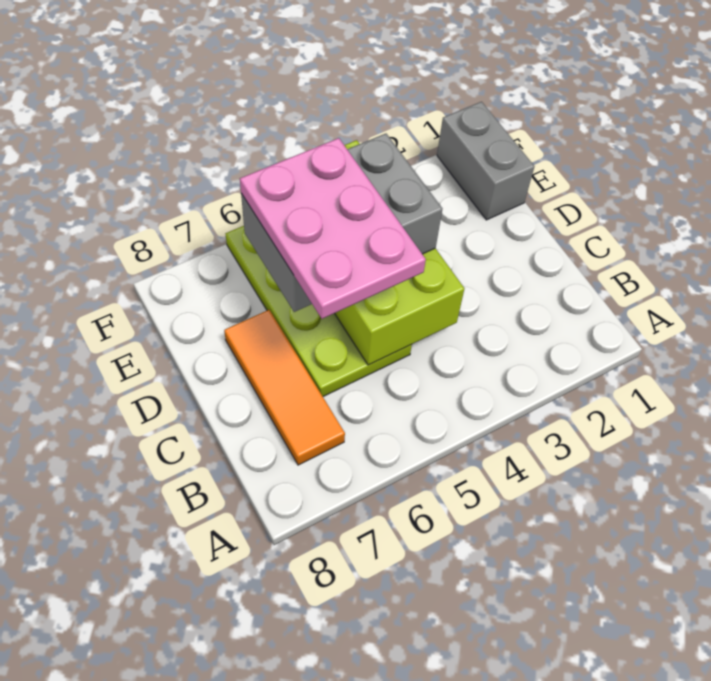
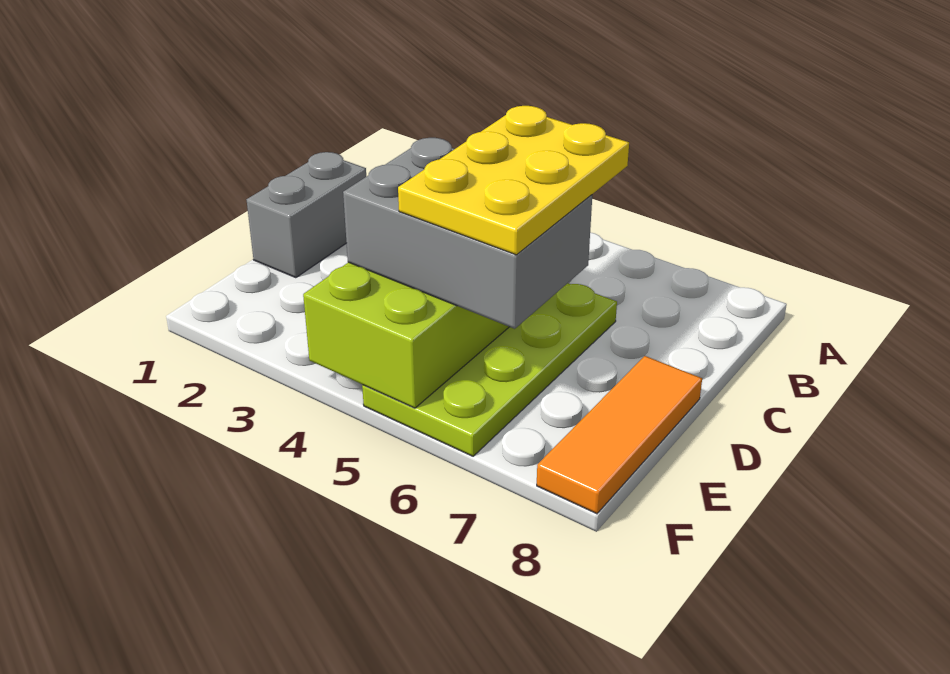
orange tile B7:D7 level 1 -> orange tile D8:F8 level 1
pink plate C5:E6 level 4 -> yellow plate C5:E6 level 4
grey brick E1:F1 level 1 -> grey brick C1:D1 level 1

